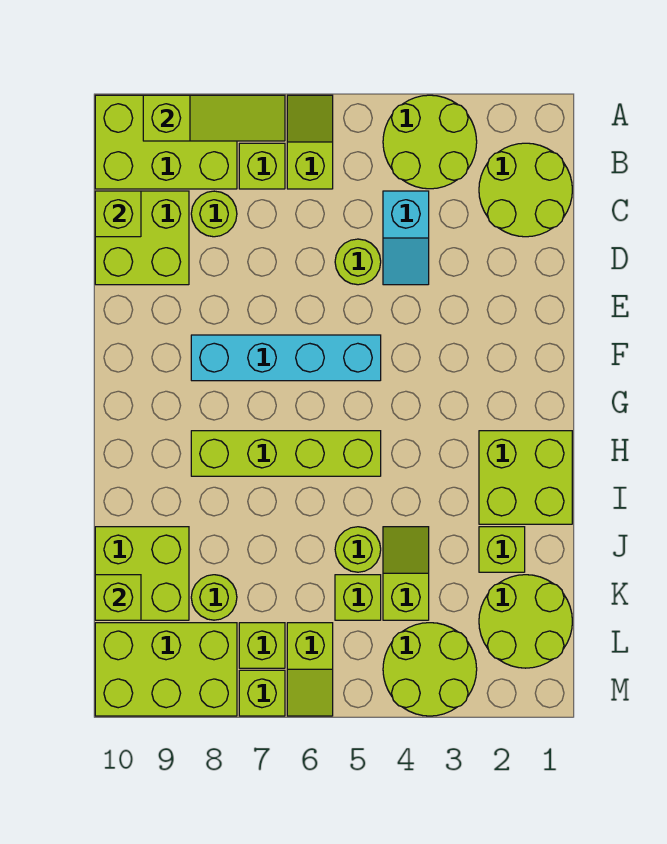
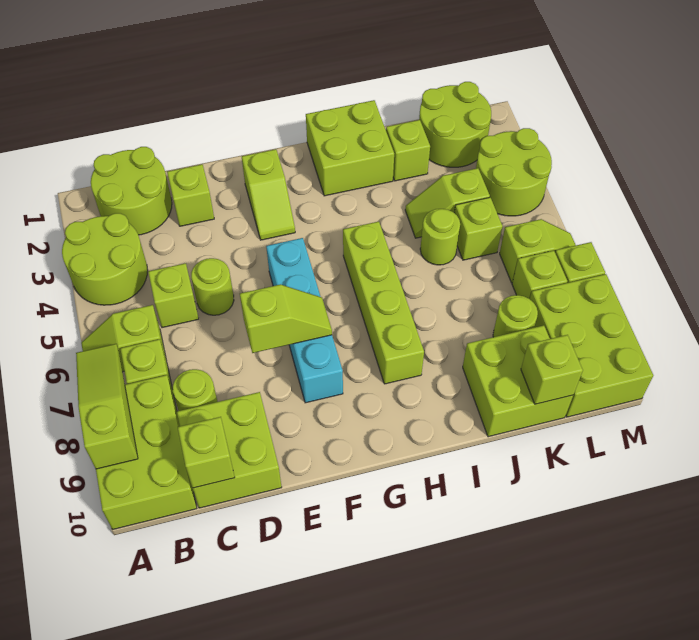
cyan slope C4:D4 level 1 top C -> none
none -> lime brick C5 level 1
none -> lime brick D2 level 1
none -> lime slope E7:F7 level 2 top E
none -> lime slope F2:F3 level 1 top 2

